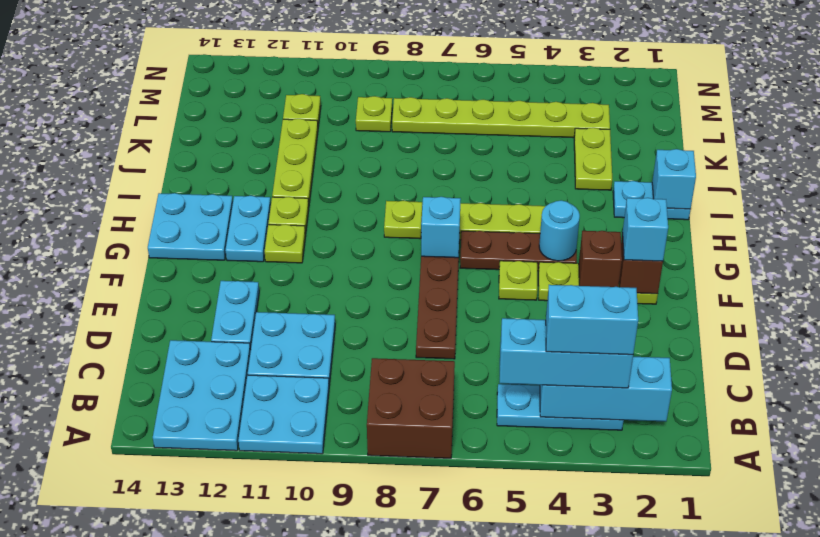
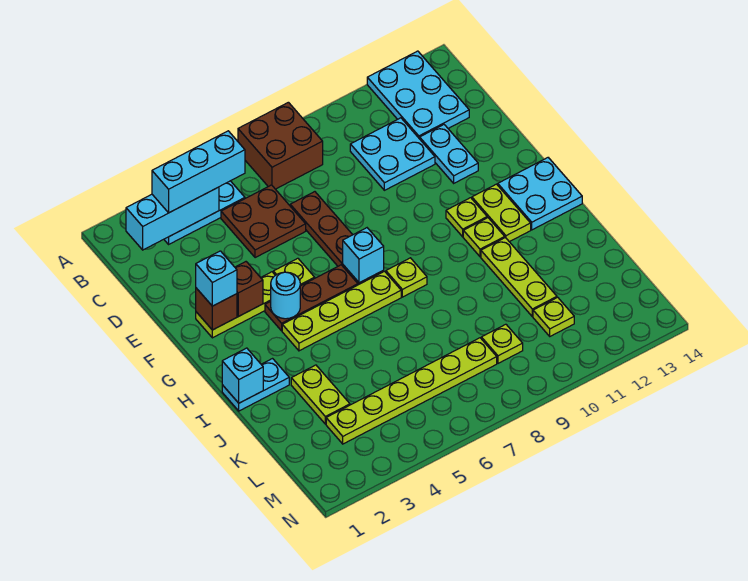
cyan plate A10:B11 level 1 -> none
cyan brick B3:B4 level 4 -> none
none -> brown plate C5:D6 level 1
cyan plate G12:H12 level 1 -> lime plate G12:H12 level 1

